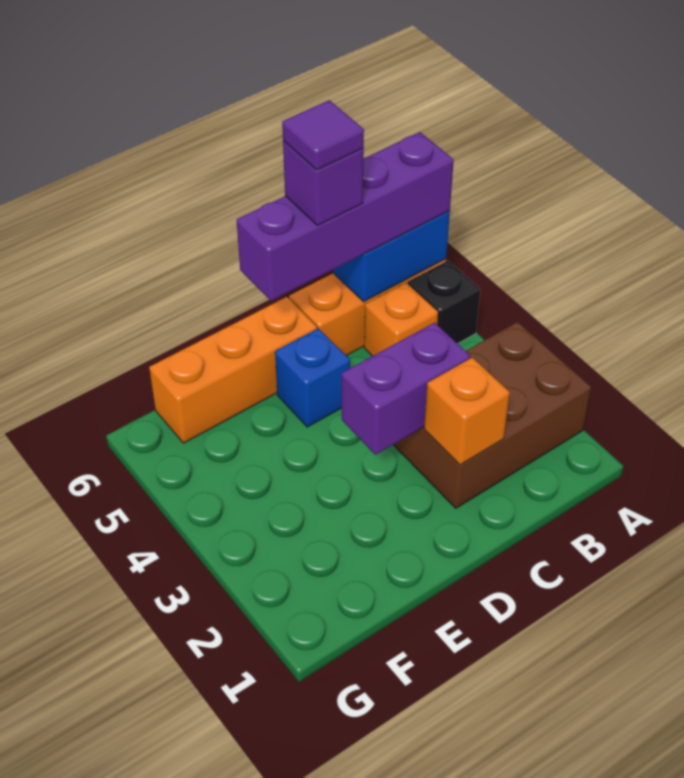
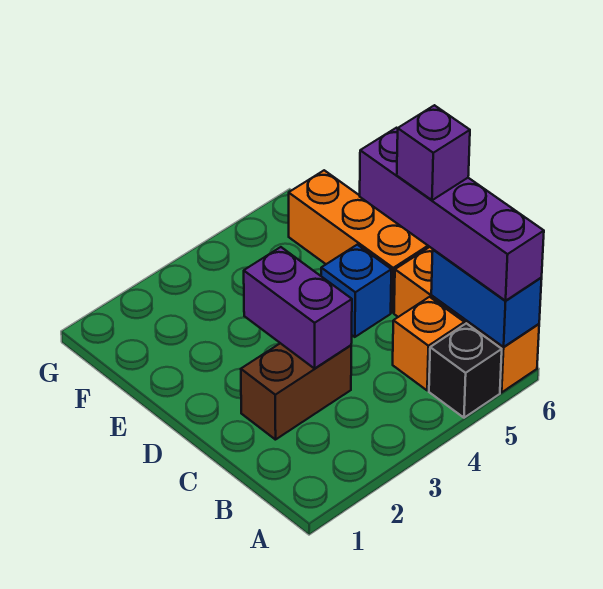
brown brick A2:C3 level 1 -> brown brick C2:C3 level 1
orange brick C2 level 2 -> none
purple tile C6 level 5 -> none

